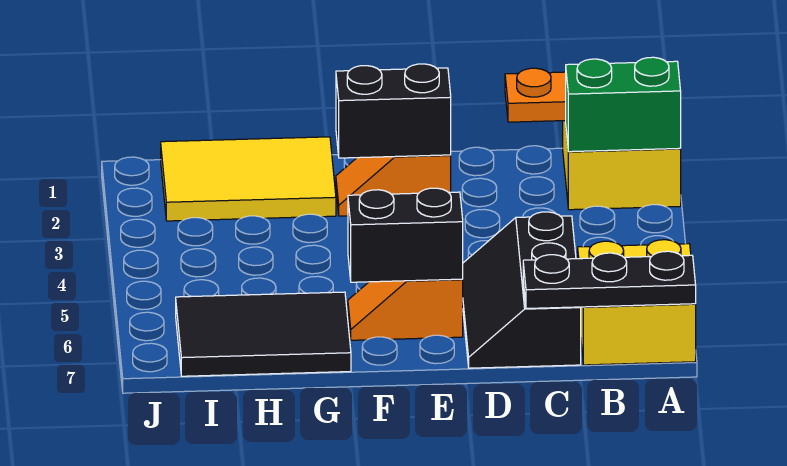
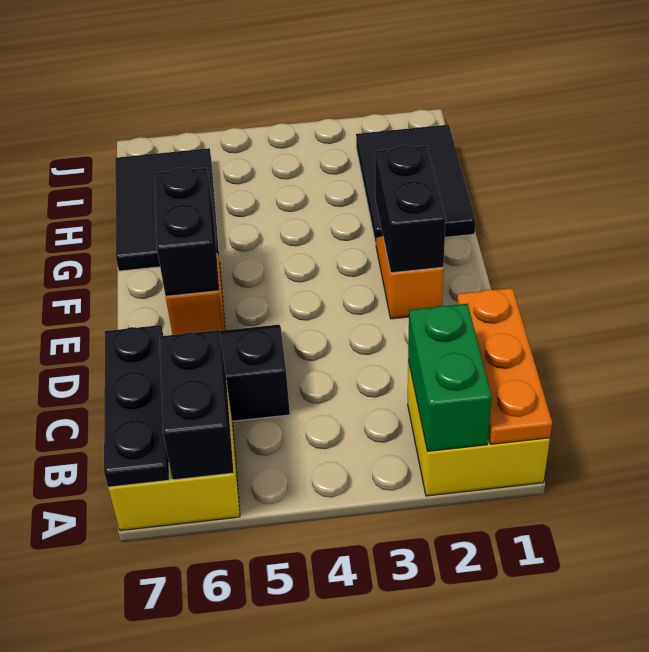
none -> black brick A6:B6 level 2
yellow tile G1:I2 level 1 -> black tile G1:I2 level 1

